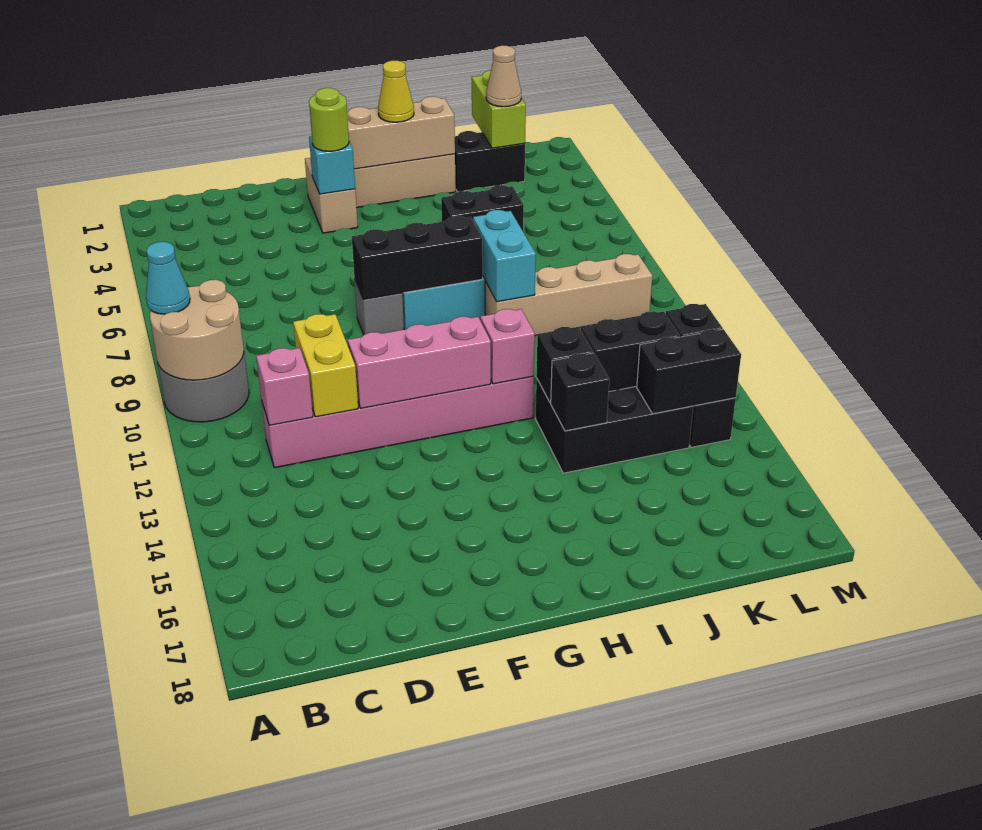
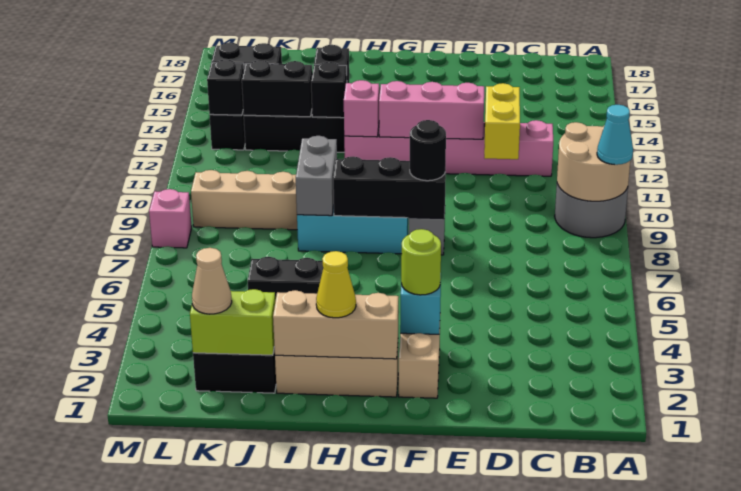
pink brick C12 level 2 -> pink brick M8 level 1
none -> black round brick F8 level 3
cyan brick I8:I9 level 2 -> grey brick I8:I9 level 2
lime brick K1:K2 level 2 -> lime brick J2:K2 level 2

